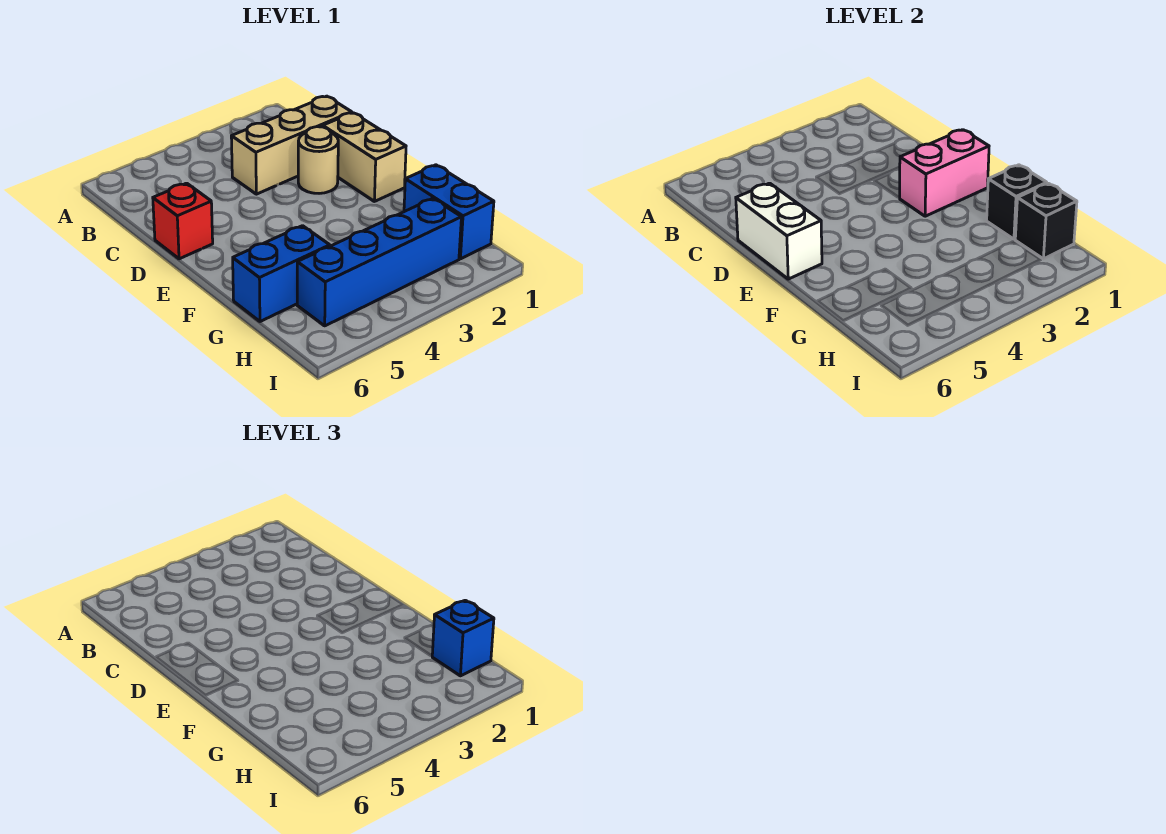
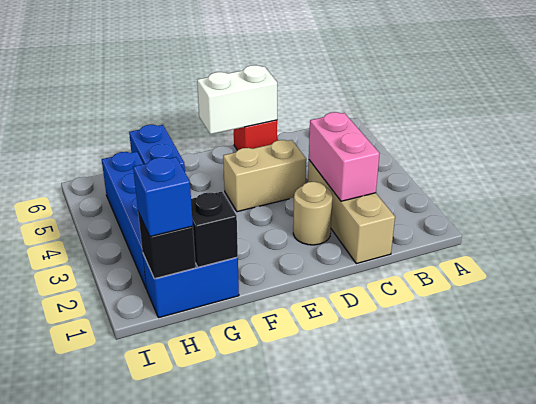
tan brick D1:E1 level 1 -> tan brick D4:E4 level 1
pink brick E1:E2 level 2 -> pink brick C2:C3 level 2

